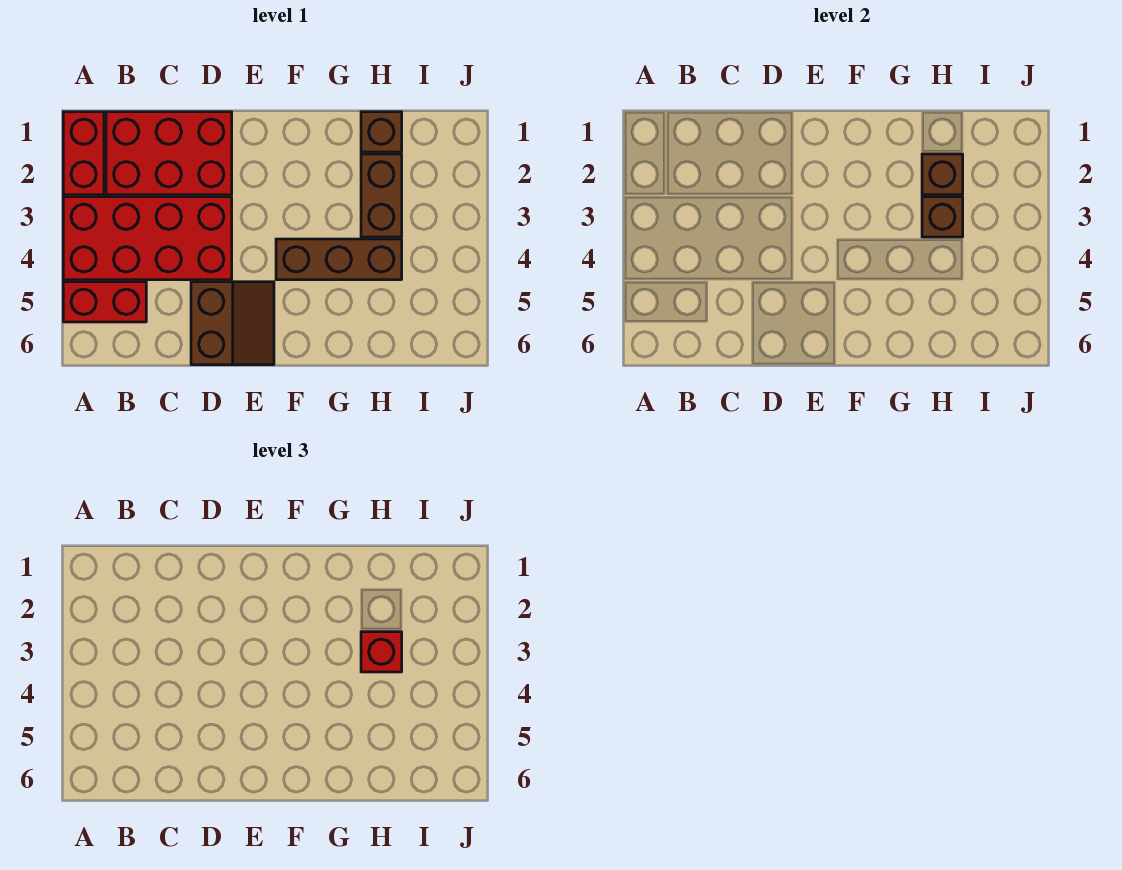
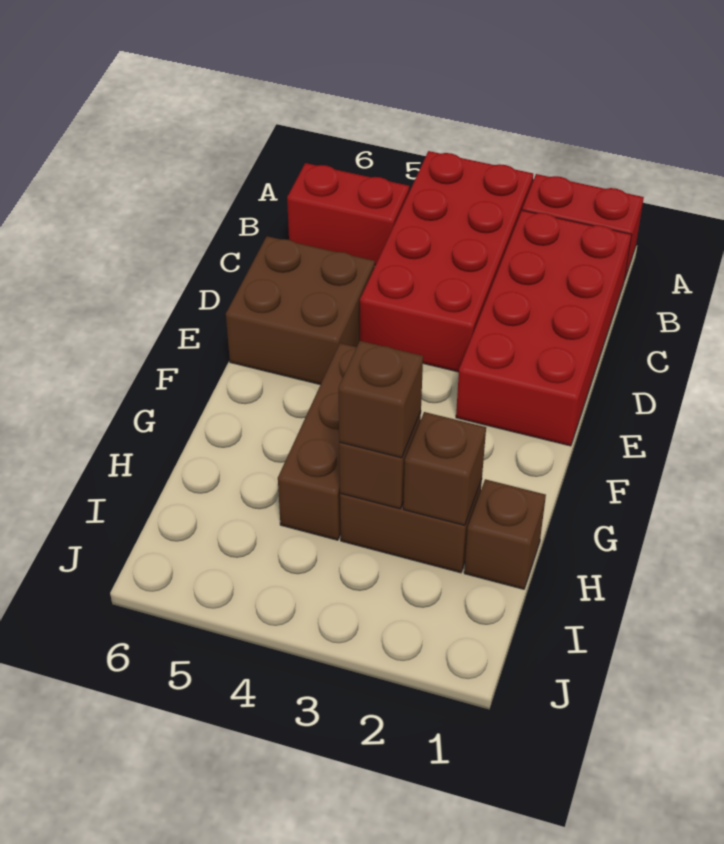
red brick A5:B5 level 1 -> red brick B5:B6 level 1
red brick B1:D2 level 1 -> red brick B1:E2 level 1
brown slope D5:E6 level 1 top D -> brown brick D5:E6 level 1
red brick H3 level 3 -> brown brick H3 level 3

